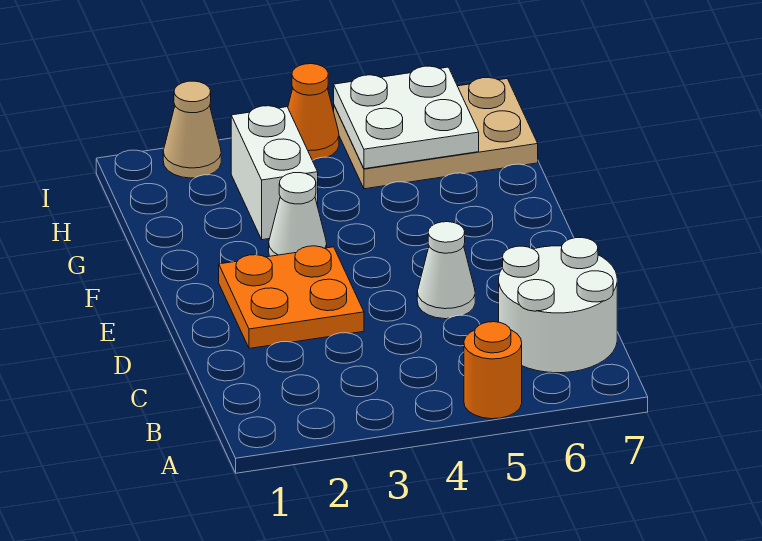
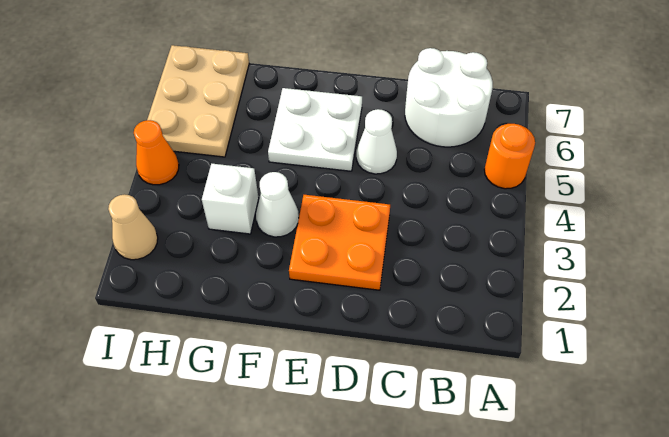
white brick G3:H3 level 1 -> white brick G3 level 1
white plate H5:I6 level 2 -> white plate E5:F6 level 1

